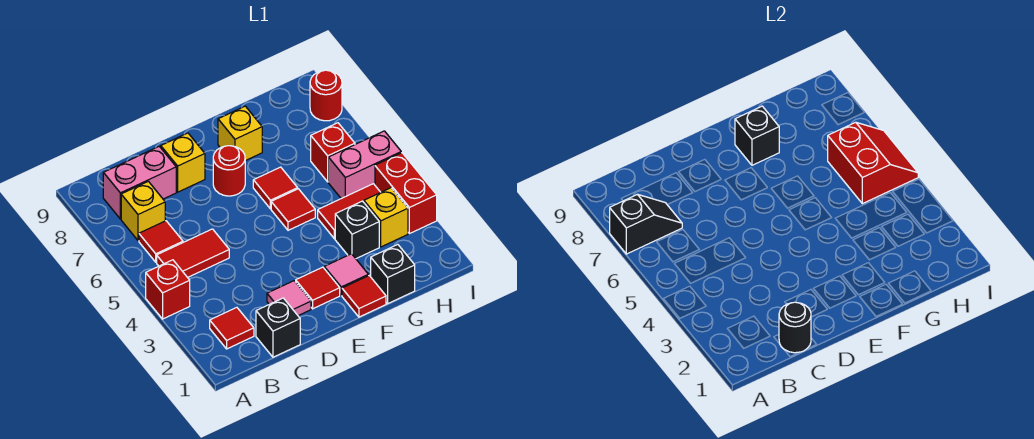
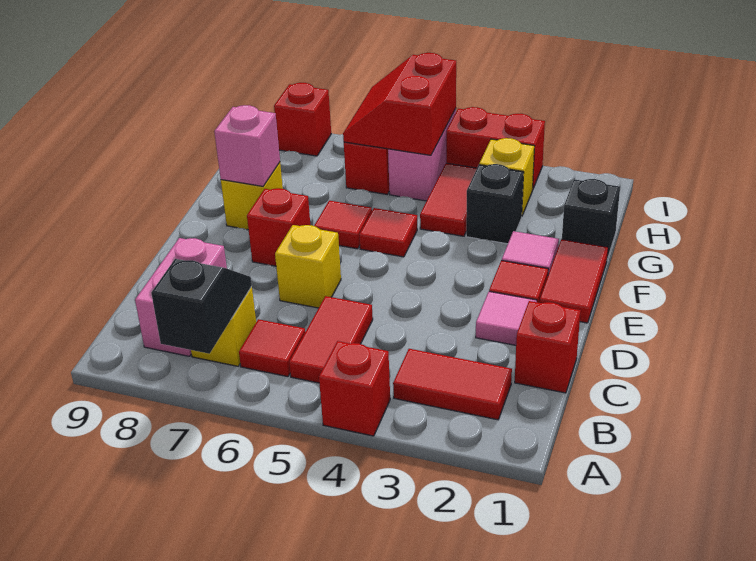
red tile B2 level 1 -> red tile B2:B3 level 1
black brick C1 level 1 -> red brick C1 level 1
black round brick C1 level 2 -> none
yellow brick D8 level 1 -> yellow brick D6 level 1
red round brick E7 level 1 -> red brick E7 level 1
red tile F1 level 1 -> red tile E1:F1 level 1
black brick F8 level 2 -> pink brick F8 level 2
red slope H5:I6 level 2 top H -> red slope H5:I6 level 2 top 5
red round brick I8 level 1 -> red brick I8 level 1

